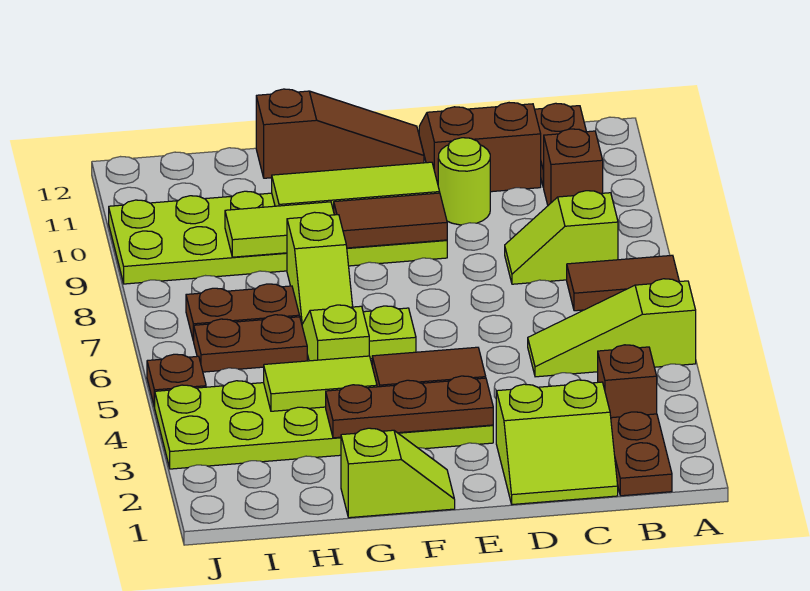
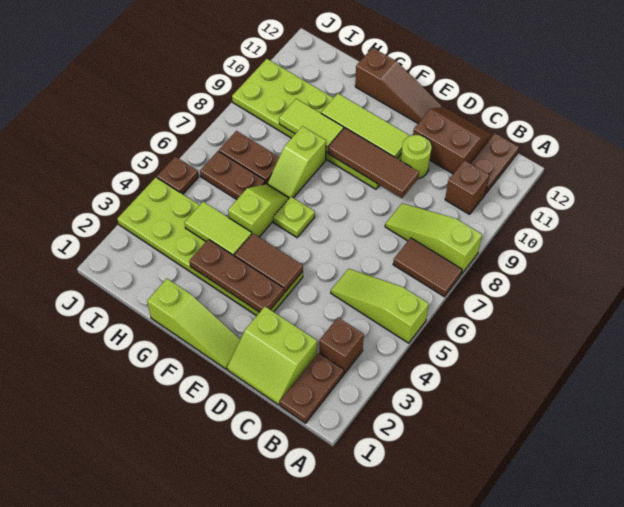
lime slope B8:C8 level 1 top B -> lime slope A8:C8 level 1 top A
brown tile E9:F9 level 2 -> brown tile D9:F9 level 2
lime slope F1:G1 level 1 top G -> lime slope E1:G1 level 1 top G

